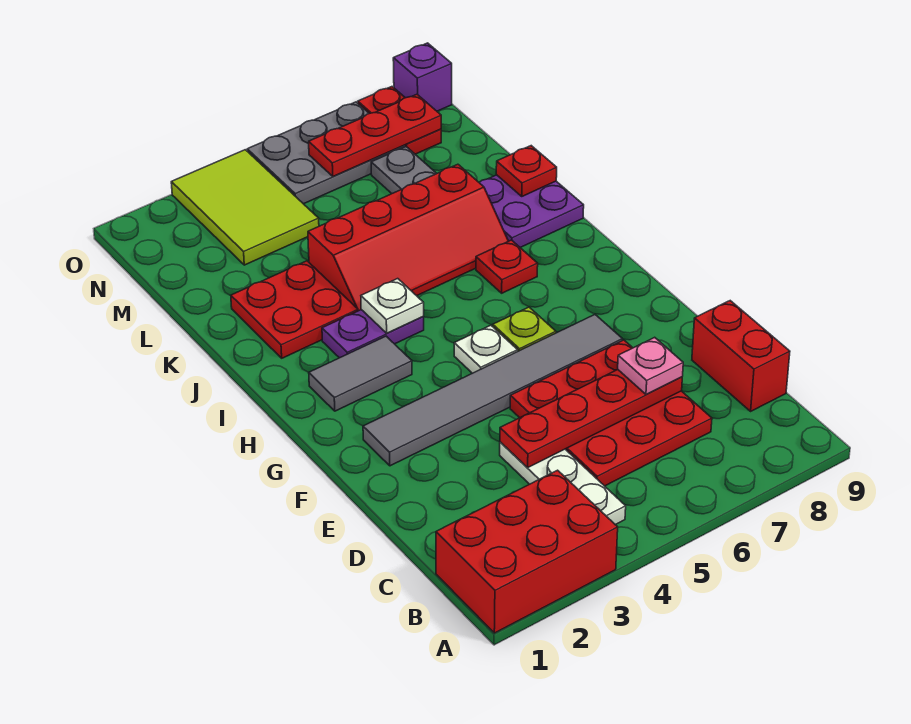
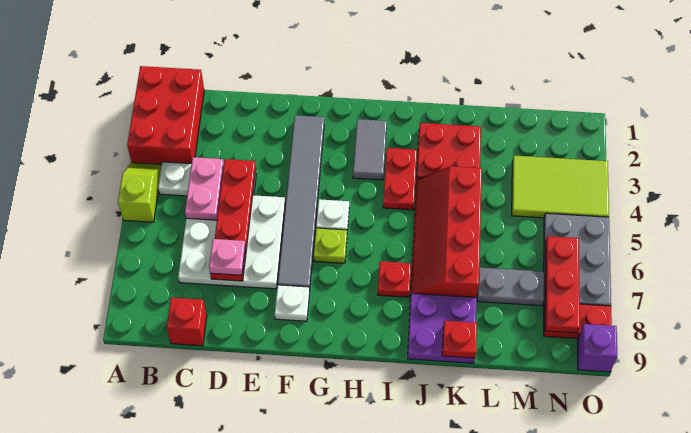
none -> lime slope A4:A5 level 1 top 5
none -> pink plate C4:C5 level 2
red plate C5:E7 level 1 -> white plate C5:E7 level 1
red brick C9:D9 level 1 -> red brick C9 level 1
purple plate I3:I4 level 1 -> red plate I3:I4 level 1
white plate I4 level 2 -> white plate F8 level 1

